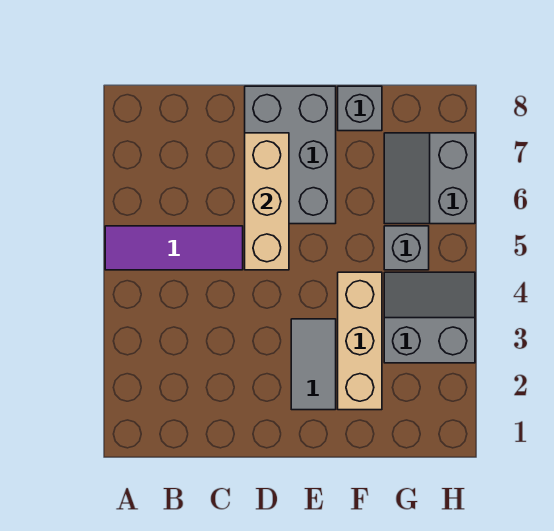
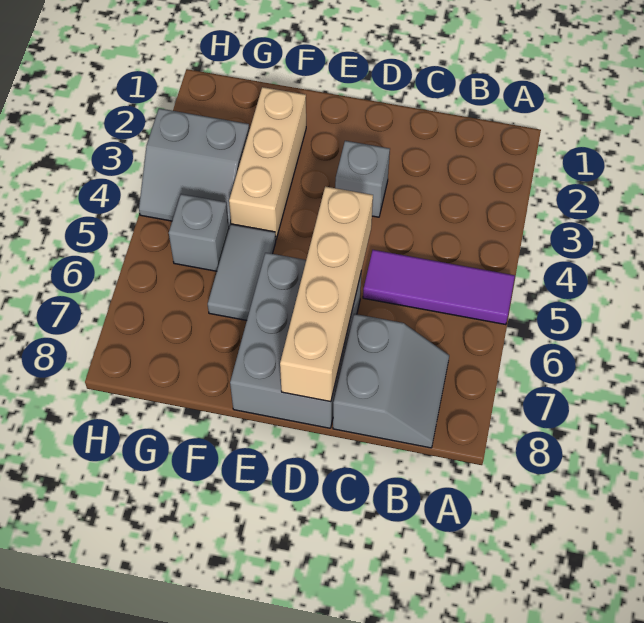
tan brick D5:D7 level 2 -> tan brick D5:D8 level 2
grey tile E2:E3 level 1 -> grey tile F5:F6 level 1
grey brick F8 level 1 -> grey brick D3 level 1
grey slope G6:H7 level 1 top H -> grey slope B7:C8 level 1 top C

